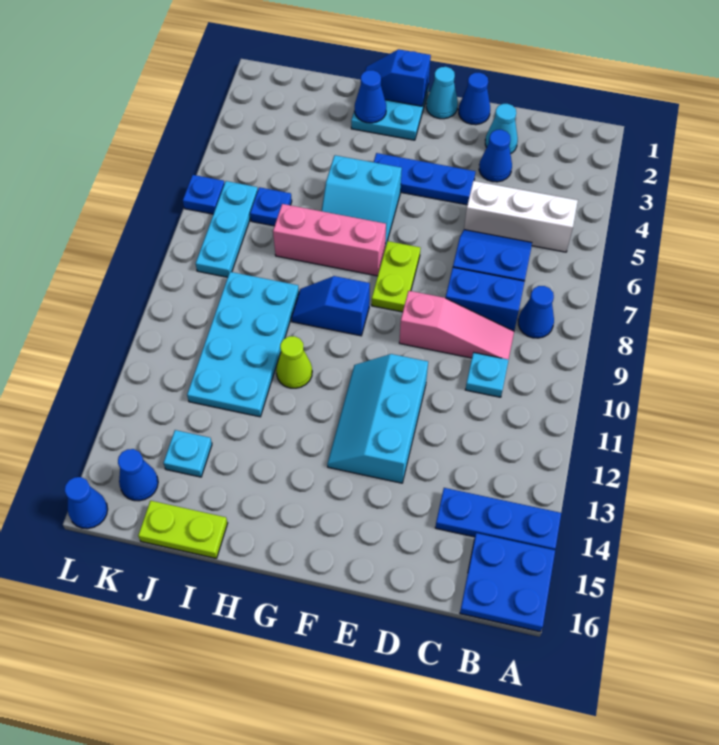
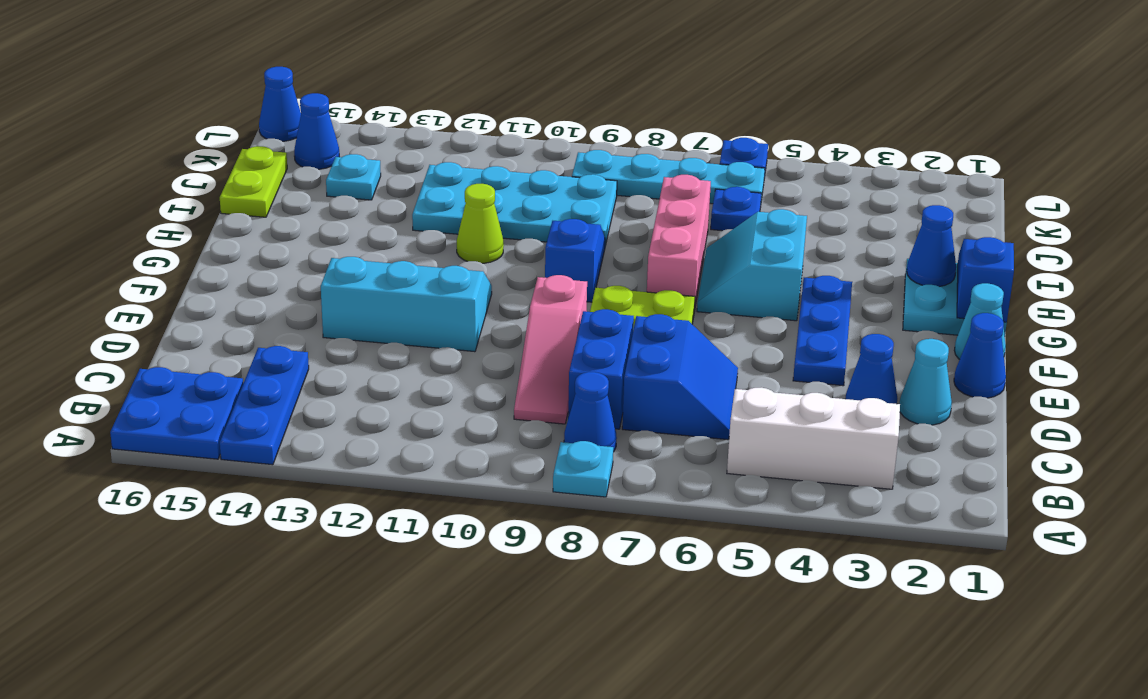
white brick B5:D5 level 1 -> white brick B3:B5 level 1
cyan plate C10 level 1 -> cyan plate A8 level 1
cyan plate K6:K8 level 1 -> cyan plate K6:K9 level 1

